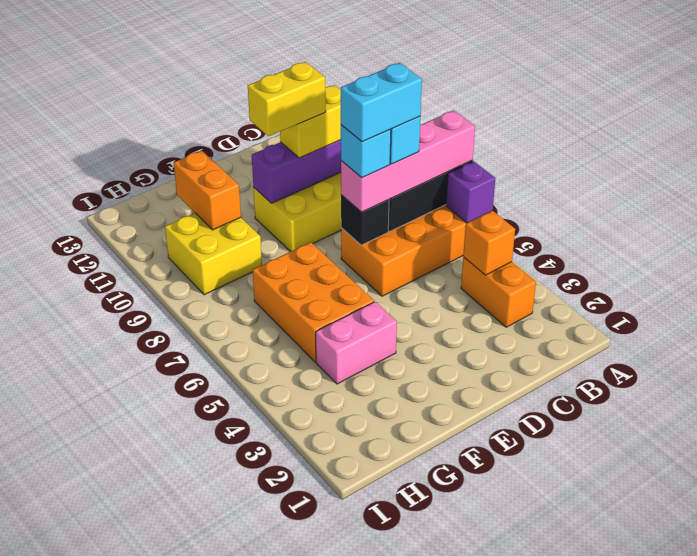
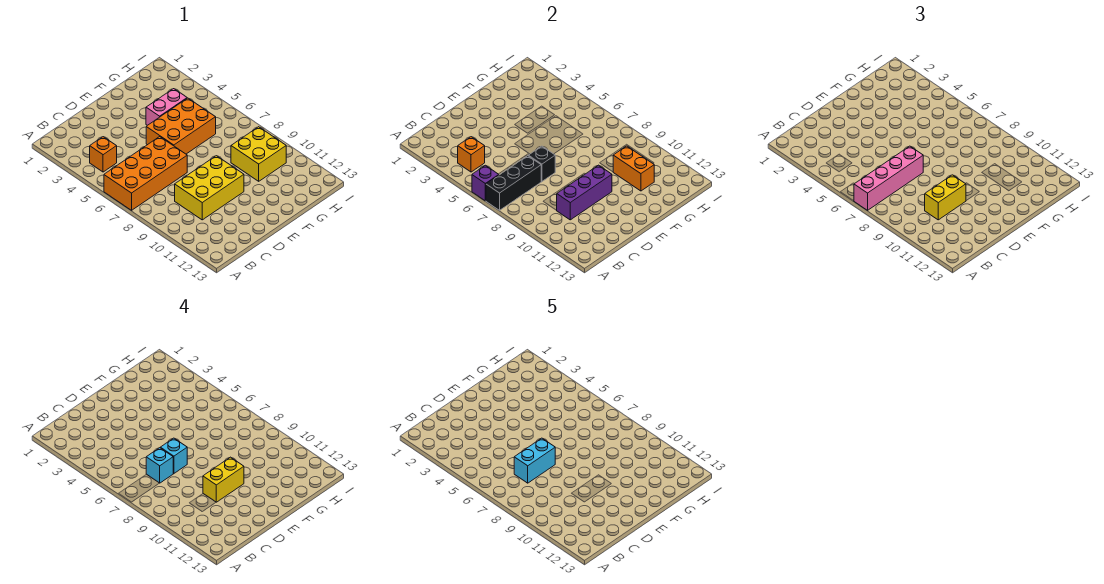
orange brick B3:B4 level 1 -> orange brick B4 level 1
orange brick F5:G7 level 1 -> orange brick E5:G6 level 1

